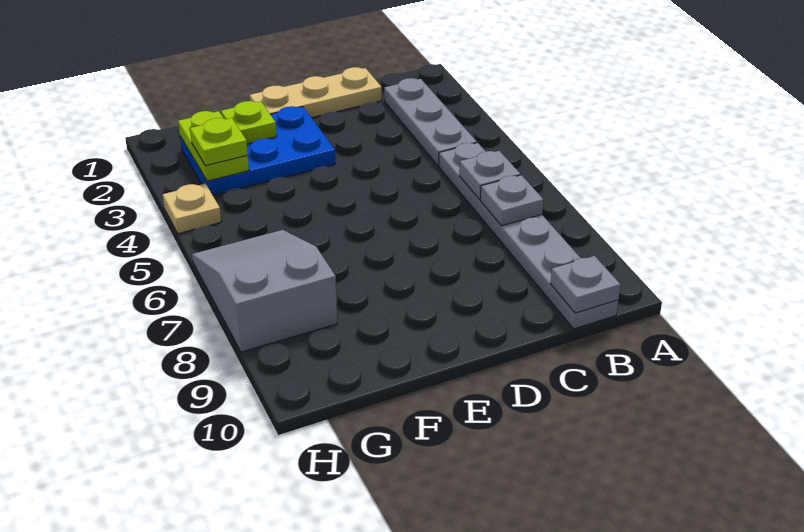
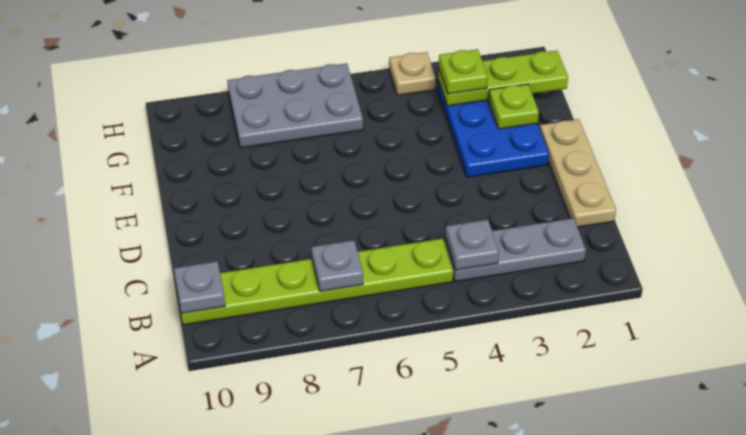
grey plate B5:B10 level 1 -> lime plate B5:B10 level 1
grey plate B6 level 2 -> grey plate B4 level 2
lime plate G2:G3 level 2 -> lime plate G1:G3 level 2
grey slope G6:H8 level 1 top 8 -> grey plate G6:H8 level 1

